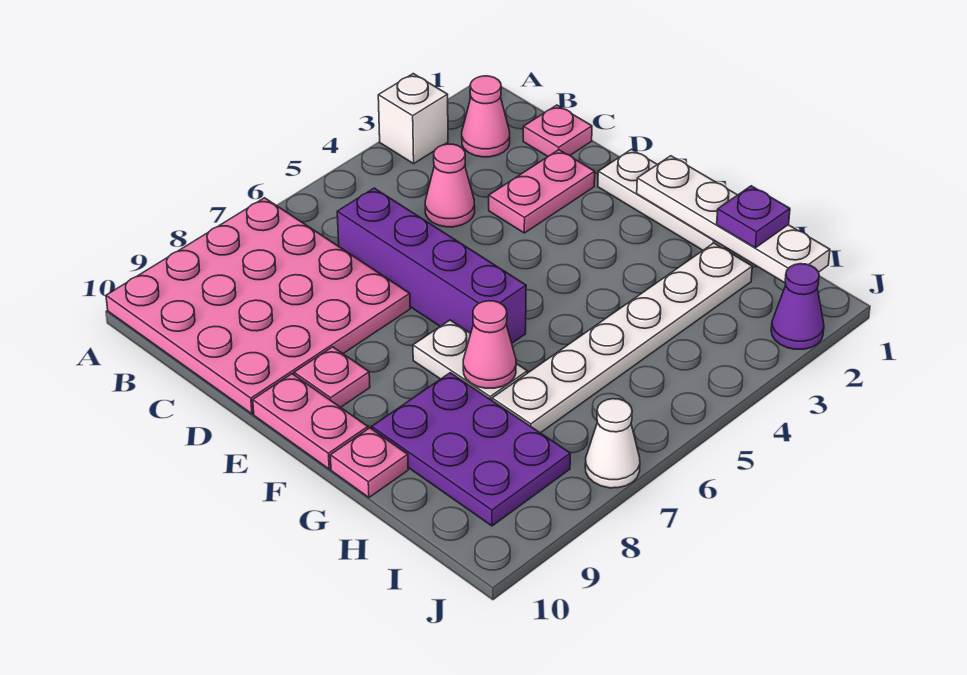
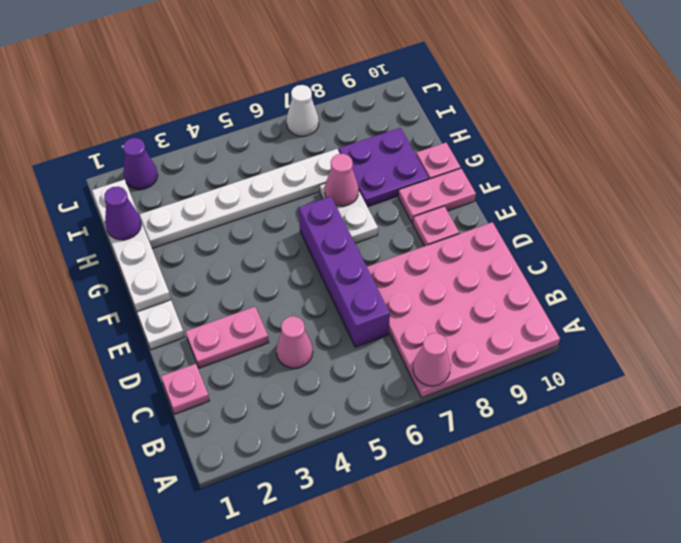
white brick A3 level 1 -> none
pink cone B2 level 1 -> pink cone A7 level 2
pink plate E10:F10 level 1 -> pink plate F9:F10 level 1
purple plate G8:I9 level 1 -> purple plate G8:H9 level 1
purple plate H1 level 3 -> purple cone H1 level 3

